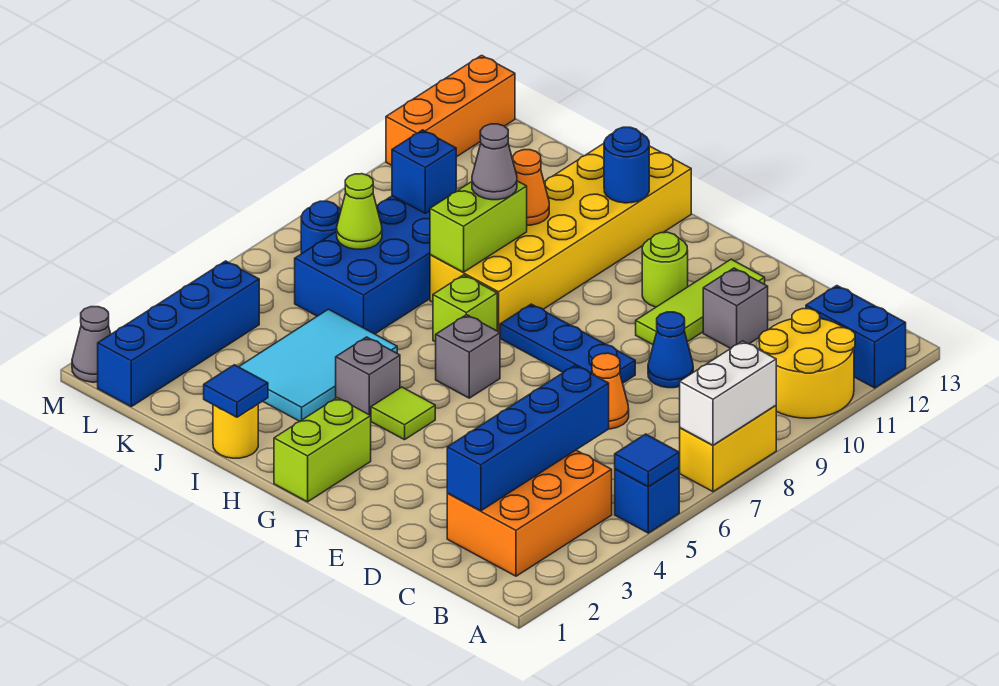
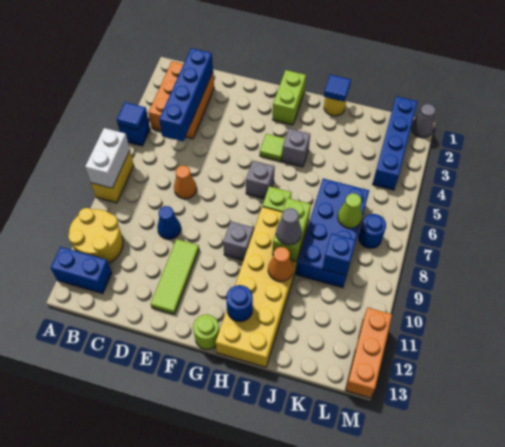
grey brick D11 level 1 -> grey brick G9 level 1
blue plate E8:G8 level 1 -> none
lime round brick F11 level 1 -> lime round brick G13 level 1
cyan tile I3:J5 level 1 -> none

